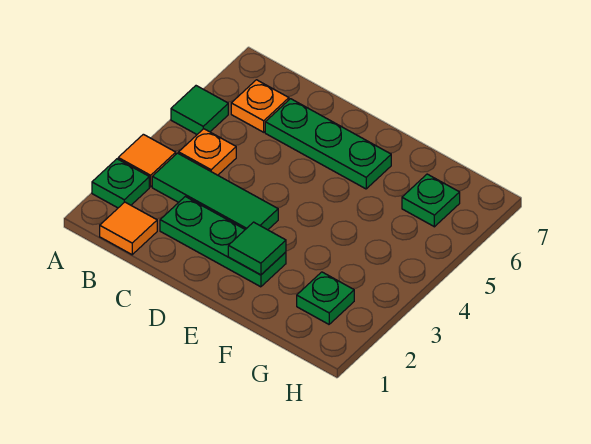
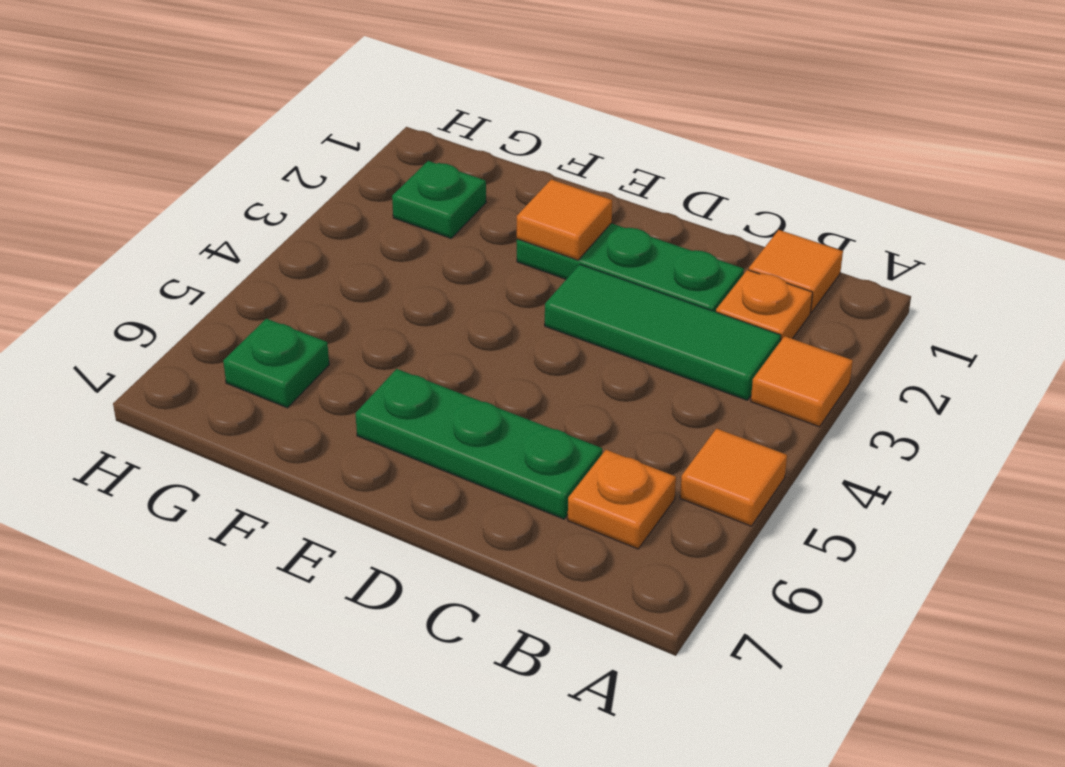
green plate A2 level 1 -> none
green tile A5 level 1 -> orange tile A5 level 1
orange plate B4 level 1 -> orange plate B2 level 1
green tile E2 level 2 -> orange tile E2 level 2

